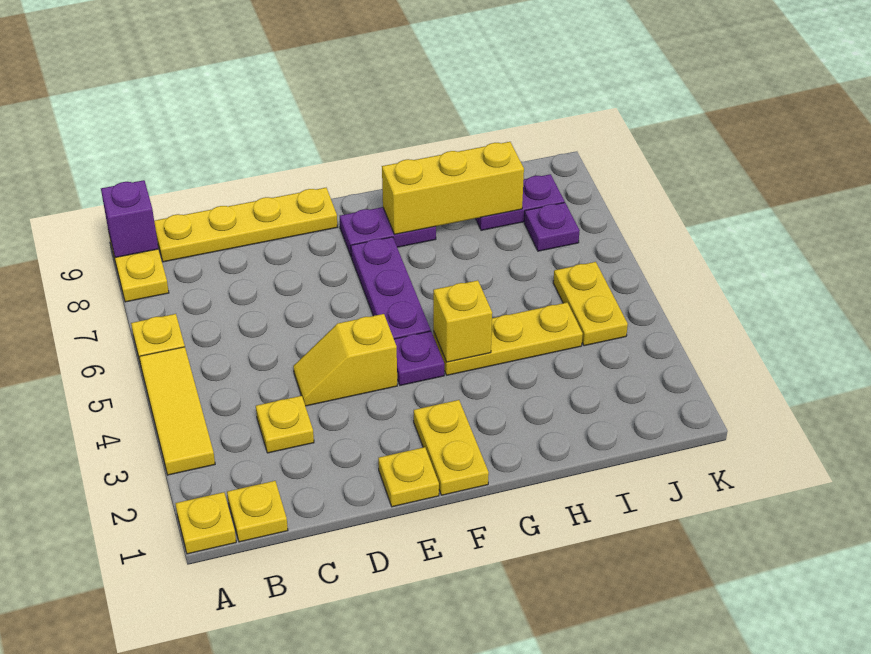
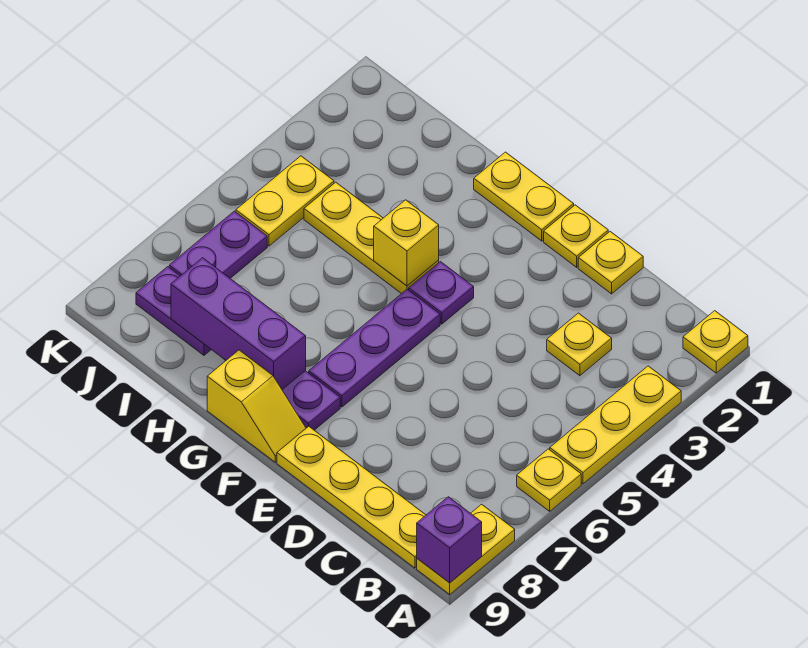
yellow tile A3:A5 level 1 -> yellow plate A3:A5 level 1
yellow plate B1 level 1 -> yellow plate D1 level 1
yellow slope D4:E4 level 1 top E -> yellow slope F9:G9 level 1 top G
yellow plate F1:F2 level 1 -> yellow plate F1:G1 level 1
yellow brick G8:I8 level 2 -> purple brick G8:I8 level 2
purple plate J7 level 1 -> purple plate J6:J7 level 1

